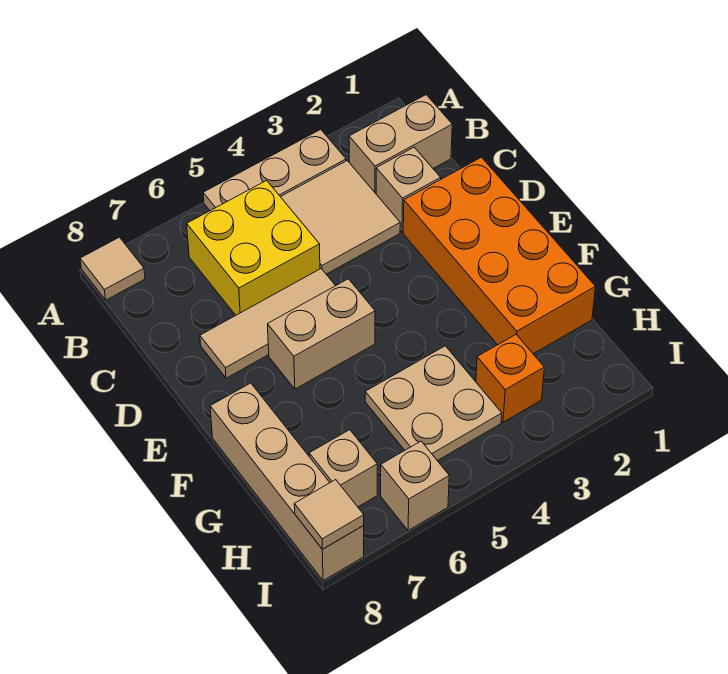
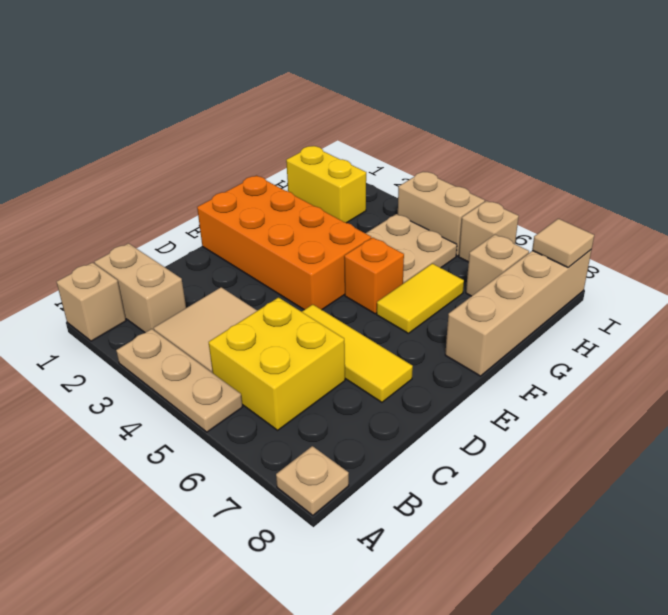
tan tile A8 level 1 -> tan plate A8 level 1
tan brick C2 level 1 -> tan brick A1 level 1
orange brick D1:G2 level 1 -> orange brick E1:F4 level 1
tan tile D5:D7 level 1 -> yellow tile D5:D7 level 1
tan brick E5:E6 level 1 -> tan brick I4:I5 level 1
none -> yellow tile F6:G6 level 1
none -> yellow brick H1:H2 level 1
orange brick H3 level 1 -> orange brick F5 level 1

